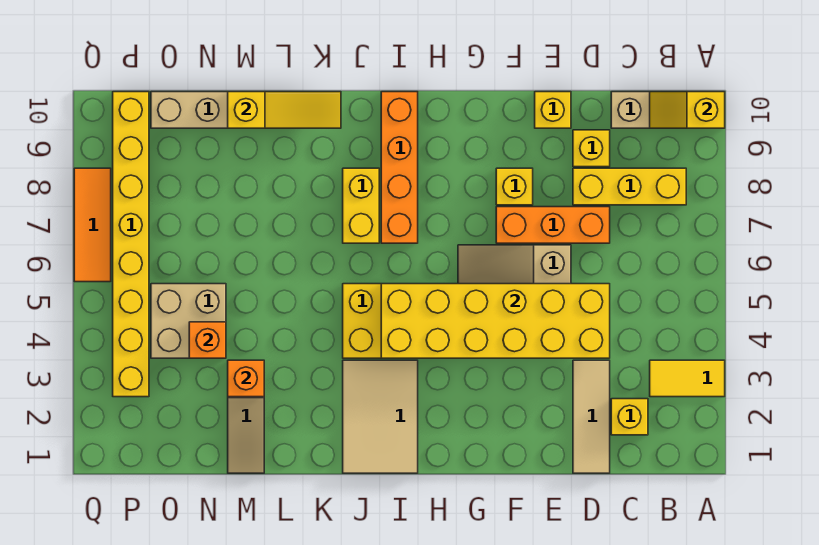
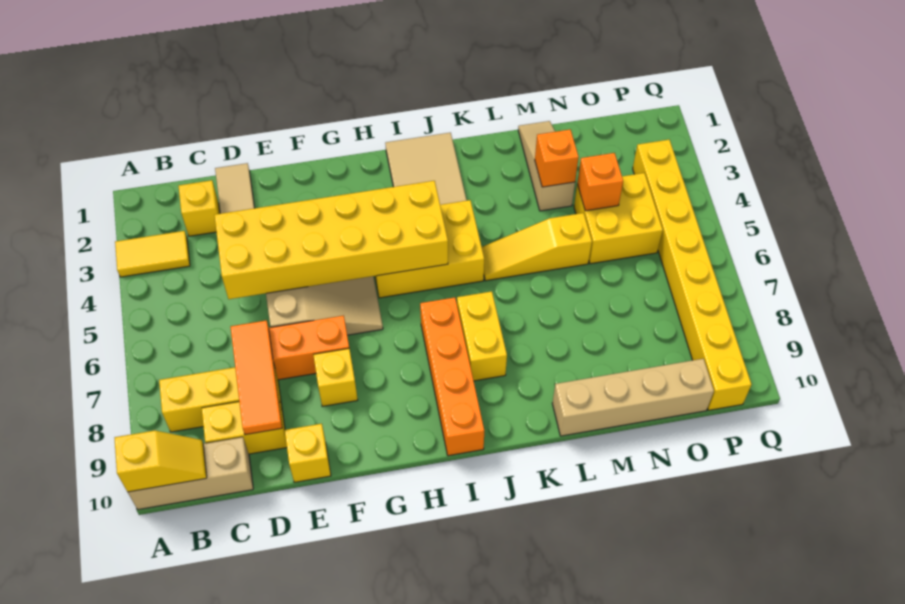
yellow brick D9 level 1 -> yellow brick C9:D9 level 1
yellow slope K10:M10 level 2 top M -> yellow slope K5:M5 level 1 top M
tan brick N4:O5 level 1 -> yellow brick N4:O5 level 1
orange tile Q6:Q8 level 1 -> orange tile D7:D9 level 2

